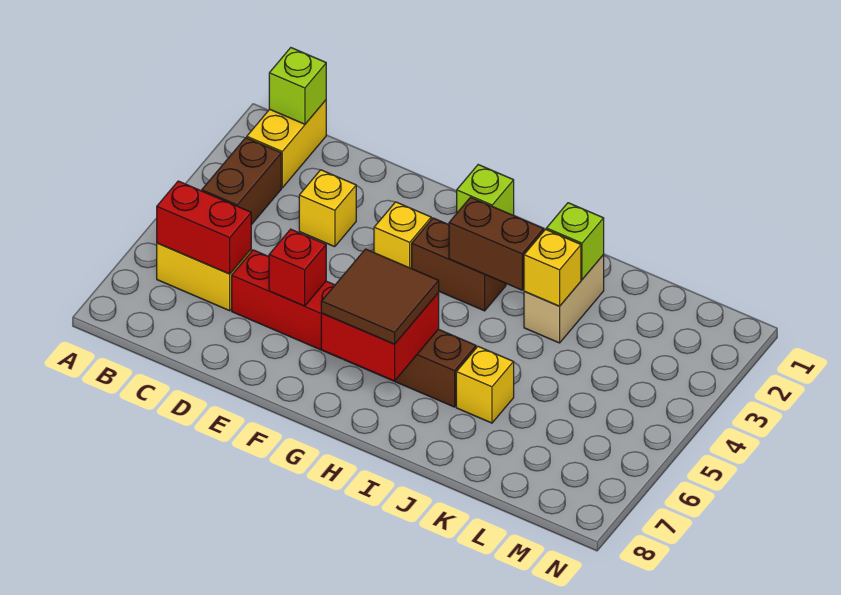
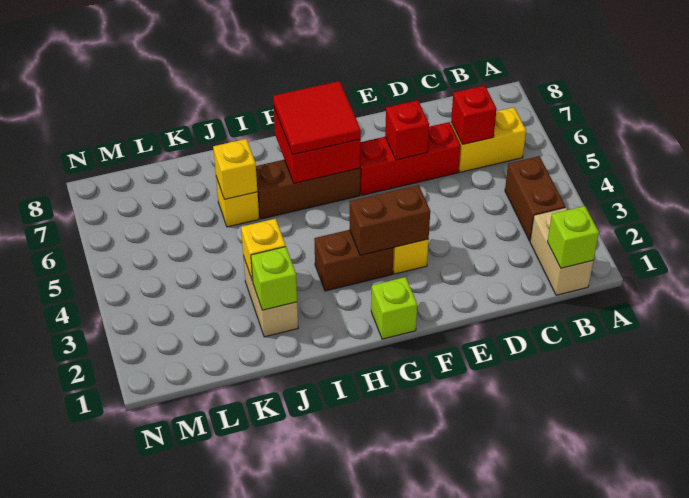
yellow brick B1:B2 level 1 -> tan brick B1:B2 level 1
red brick B6:C6 level 2 -> red brick C6 level 2
yellow brick D3 level 1 -> yellow brick J6 level 2
brown tile G6:H7 level 3 -> red tile G6:H7 level 3
brown brick H3:I3 level 2 -> brown brick F3:G3 level 2

